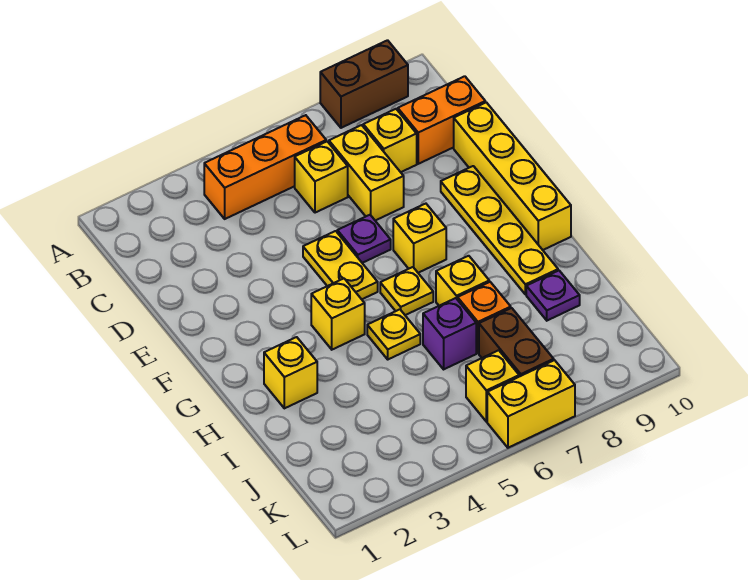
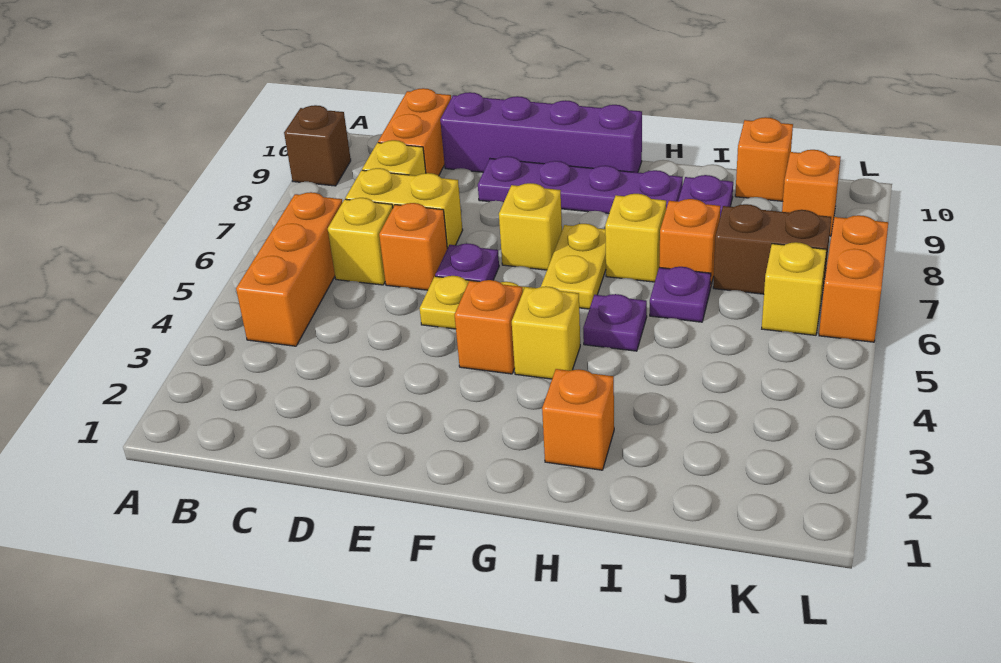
brown brick A8:A9 level 1 -> brown brick A9 level 1
none -> orange brick D6 level 1
yellow brick D10:G10 level 1 -> purple brick D10:G10 level 1
yellow plate E9:H9 level 1 -> purple plate E9:H9 level 1
none -> orange brick F4 level 1
yellow plate G6 level 1 -> yellow plate G6:G7 level 1
yellow brick H2 level 1 -> orange brick H2 level 1
yellow plate H5 level 1 -> purple plate H5 level 1
purple brick I6 level 1 -> purple plate I6 level 1
none -> orange brick J10 level 1
none -> orange brick K9 level 1
yellow brick L6:L7 level 1 -> orange brick L6:L7 level 1

